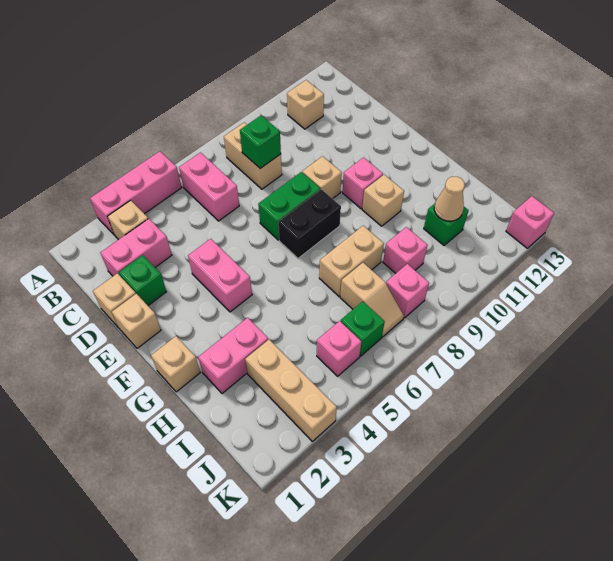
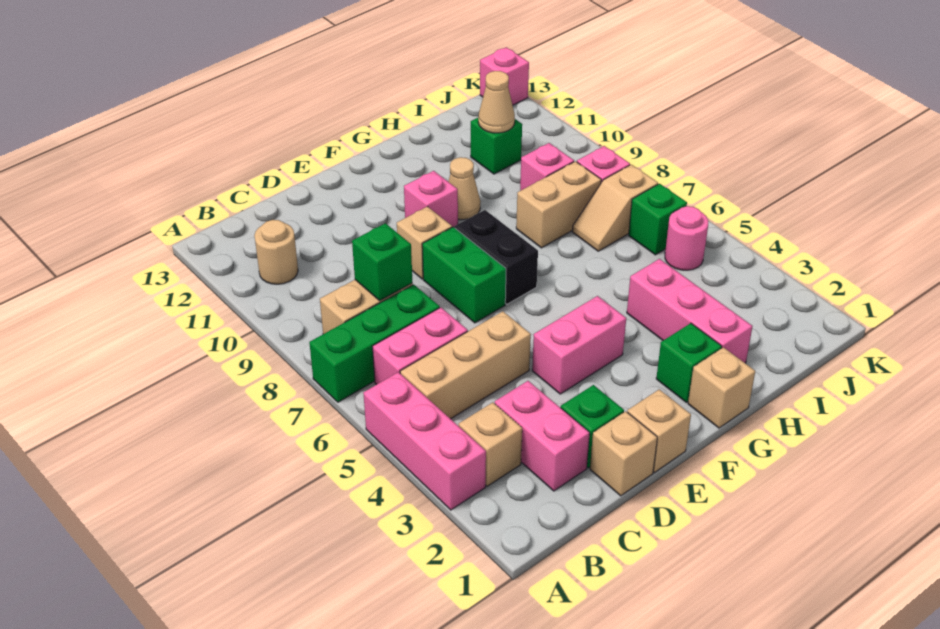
none -> green brick A7:C7 level 1
tan brick B11 level 1 -> tan round brick B11 level 1
none -> green brick G2 level 1
tan brick G10 level 1 -> tan cone G10 level 1
pink brick H2:H3 level 1 -> pink brick H2:H4 level 1
tan brick H7:H8 level 1 -> tan brick H8:I8 level 1
tan brick I3:K3 level 1 -> tan brick B5:D5 level 1
tan slope I7:J7 level 1 top I -> tan slope I7:J7 level 1 top J
pink brick J5 level 1 -> pink round brick J5 level 1

